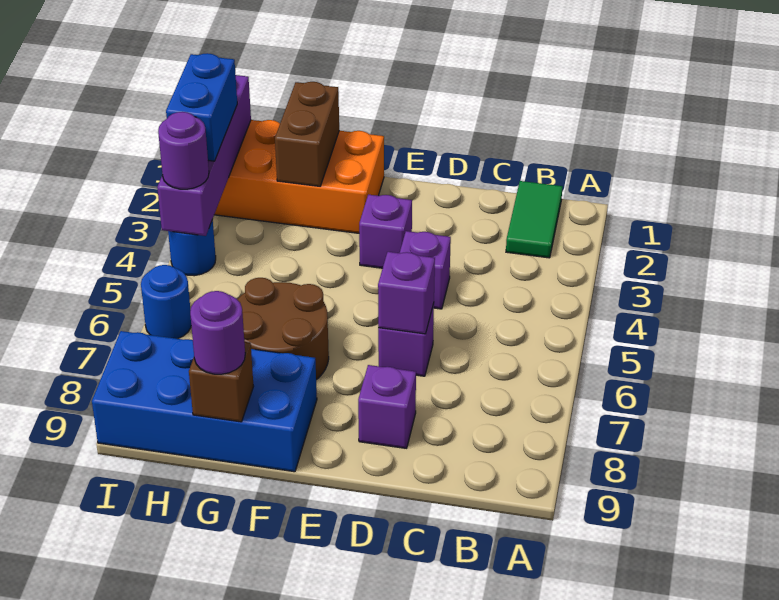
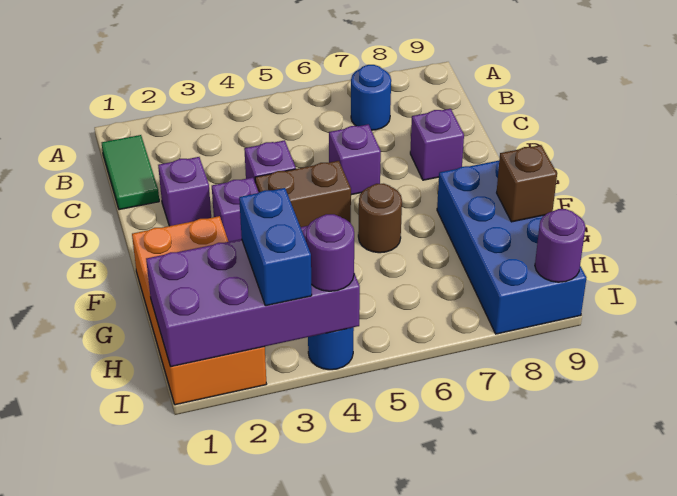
green tile B1:B2 level 1 -> green tile B1:C1 level 1
purple brick D6 level 2 -> purple brick D2 level 1
brown round brick F6:G7 level 1 -> brown round brick F6 level 1
brown brick G1:G2 level 2 -> brown brick E4:E5 level 1
purple round brick G9 level 3 -> purple round brick I9 level 2
purple brick I1:I4 level 2 -> purple brick H1:I4 level 2
blue brick I2:I3 level 3 -> blue brick H3:I3 level 3
blue round brick I6 level 1 -> blue round brick B7 level 1

